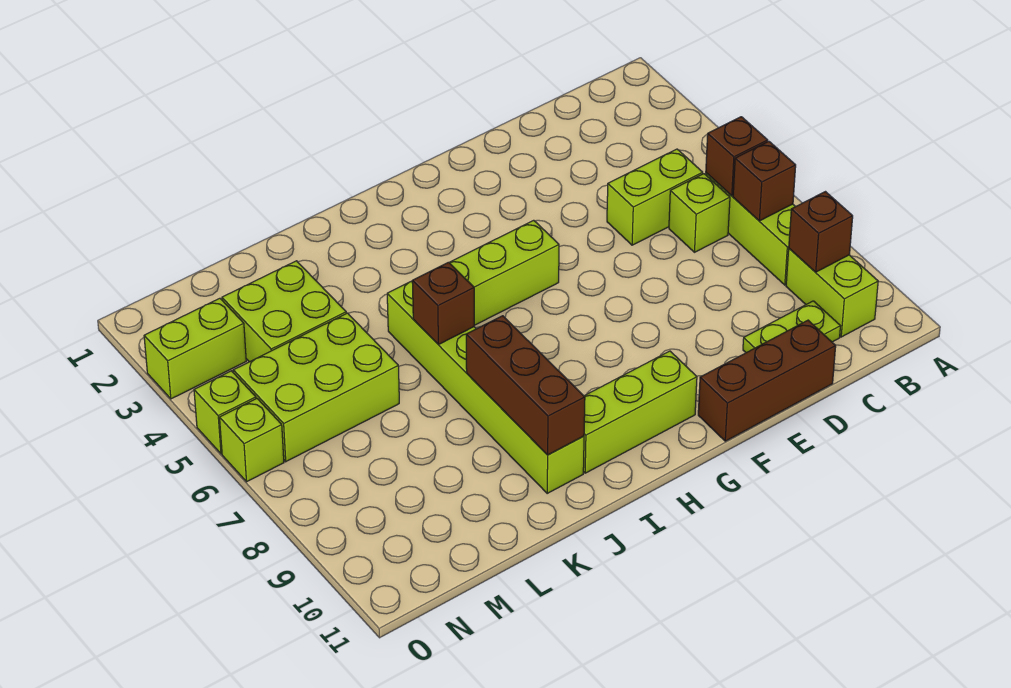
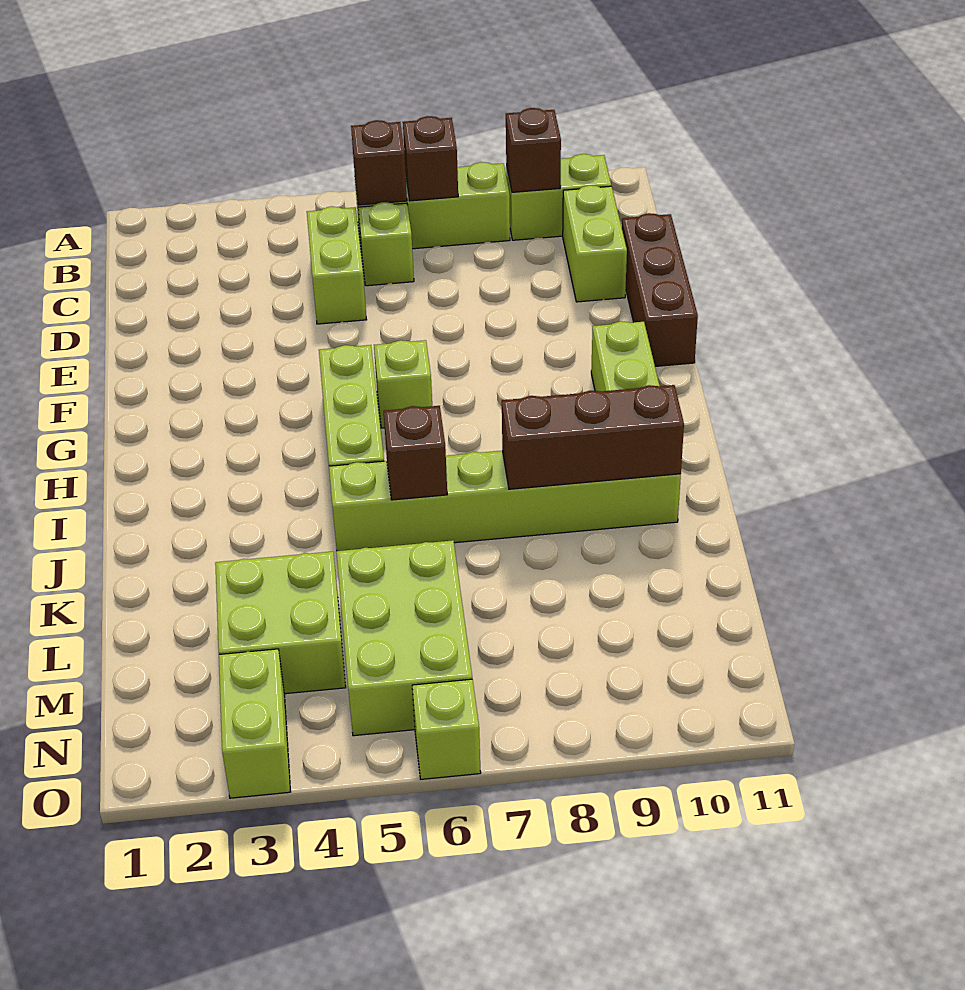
lime plate C10:D10 level 1 -> lime brick C10:D10 level 1
lime brick O5 level 1 -> lime brick G6 level 1

